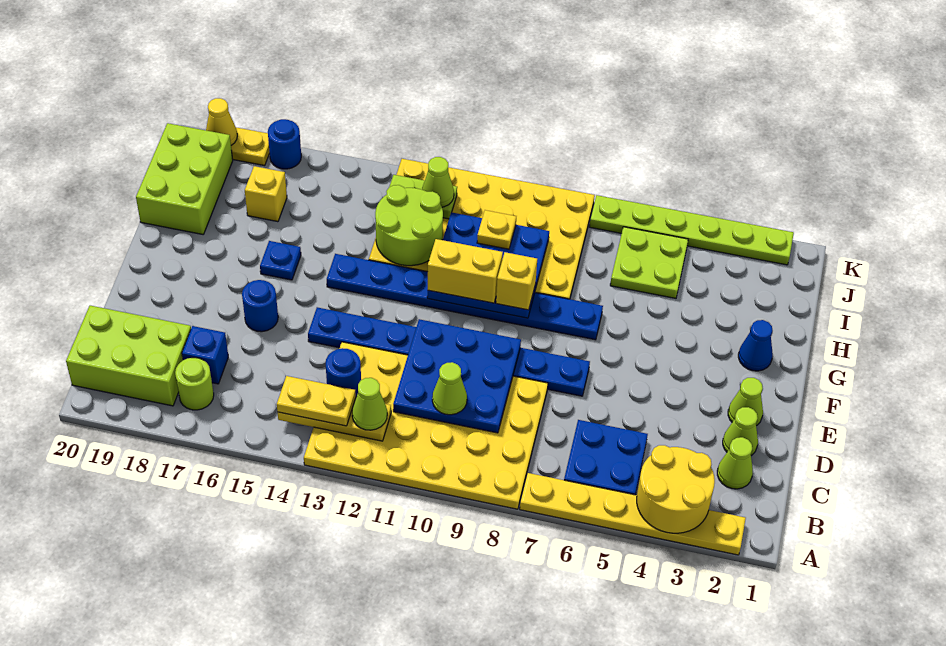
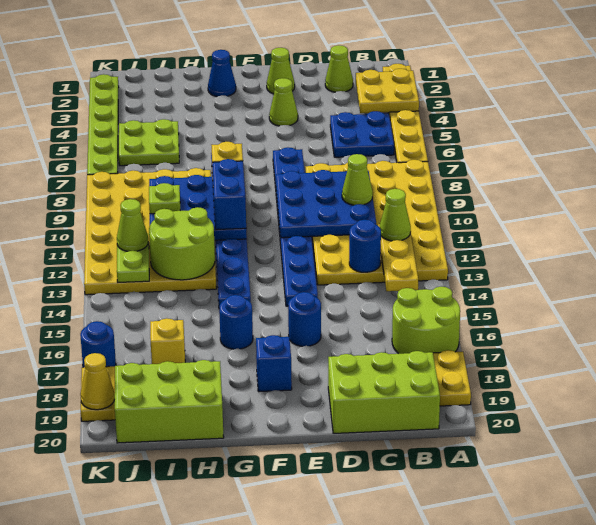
yellow round brick A3:B4 level 2 -> yellow plate A3:B4 level 2
yellow plate B13:B14 level 3 -> yellow plate A18:A19 level 1
lime round brick B17 level 1 -> lime round brick A16:B17 level 1
lime brick B18:C20 level 1 -> lime brick B19:D20 level 1
blue brick C17 level 1 -> blue brick F18 level 1
lime cone D2 level 1 -> lime cone E4 level 1
yellow brick G10:G11 level 3 -> blue brick G10:G11 level 3
blue plate G16 level 1 -> blue round brick G16 level 1
yellow plate I10 level 3 -> lime plate I10 level 3

